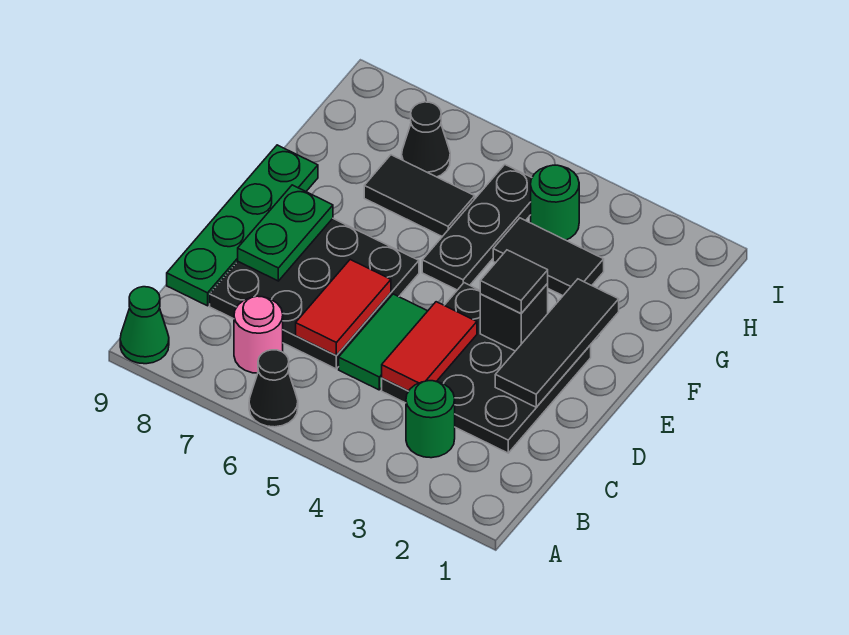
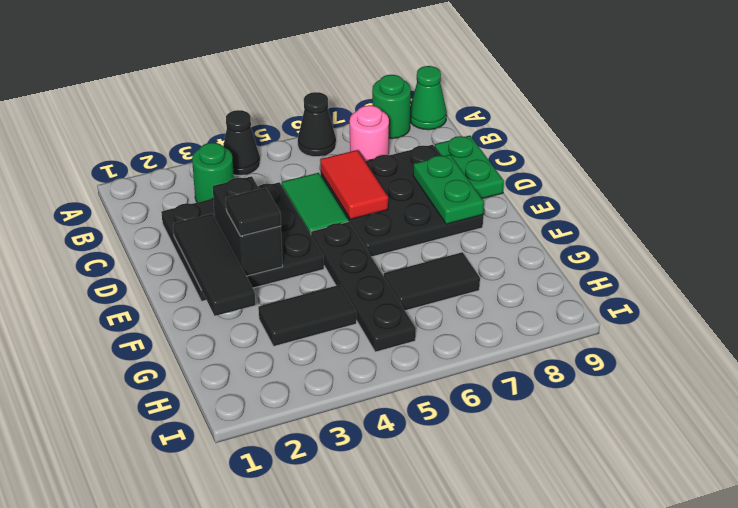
red tile C4:D4 level 2 -> none
green plate C9:F9 level 1 -> green plate C9:D9 level 1
black brick E3 level 2 -> black brick D3:E3 level 2
black plate F5:H5 level 1 -> black plate E5:H5 level 1
green round brick H4 level 1 -> green round brick A8 level 1
black cone H7 level 1 -> black cone A4 level 1

